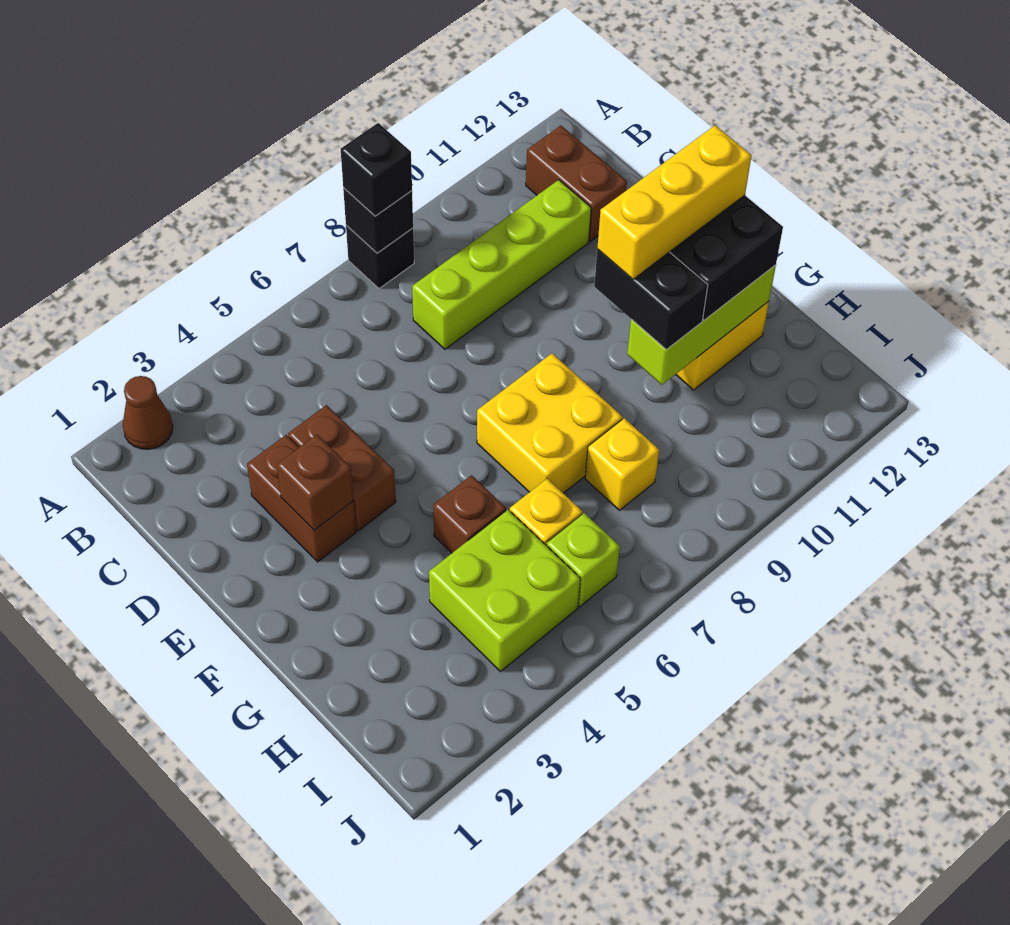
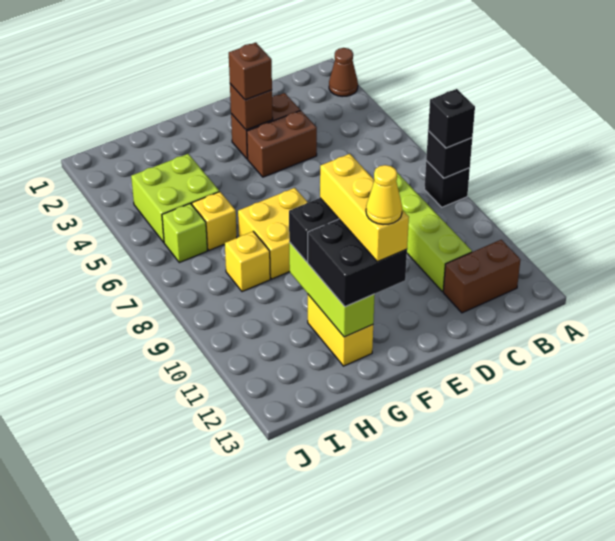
none -> yellow cone F12 level 5
brown brick G5 level 1 -> brown brick E3 level 3

